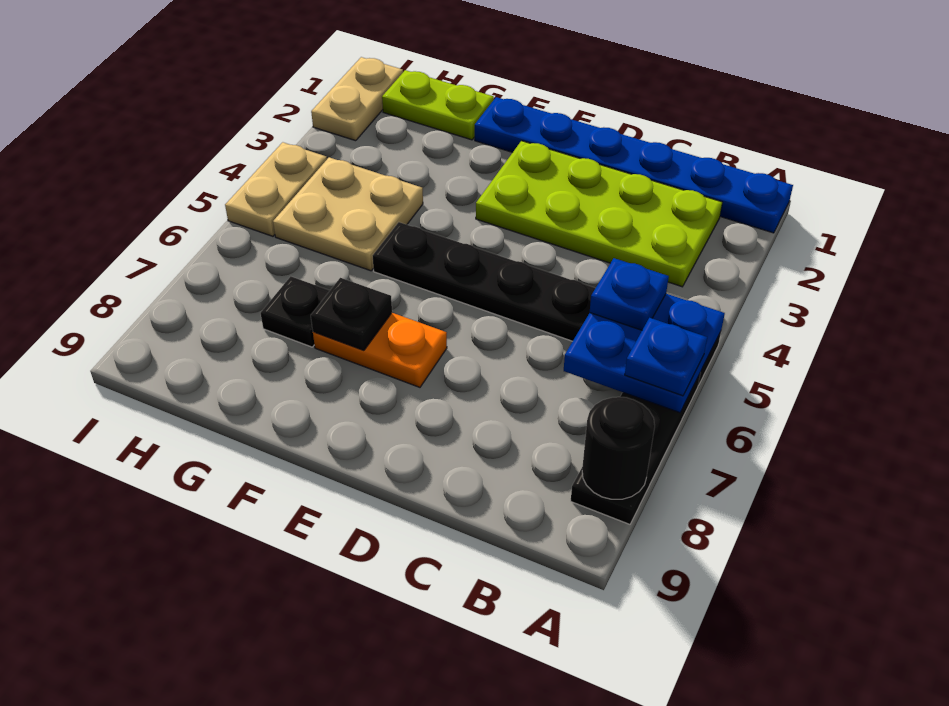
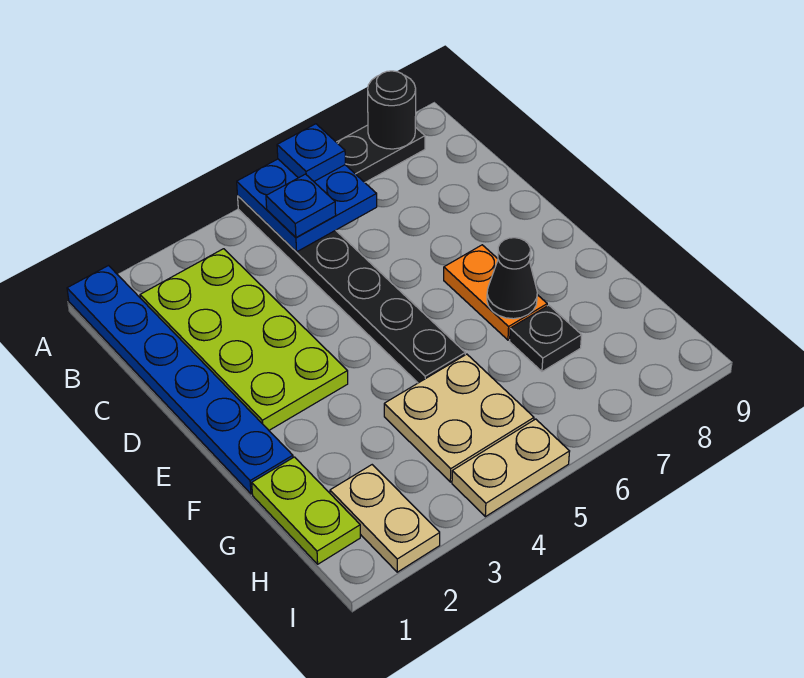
black plate F7 level 2 -> black cone F7 level 2
tan plate I1:I2 level 1 -> tan plate H2:I2 level 1

